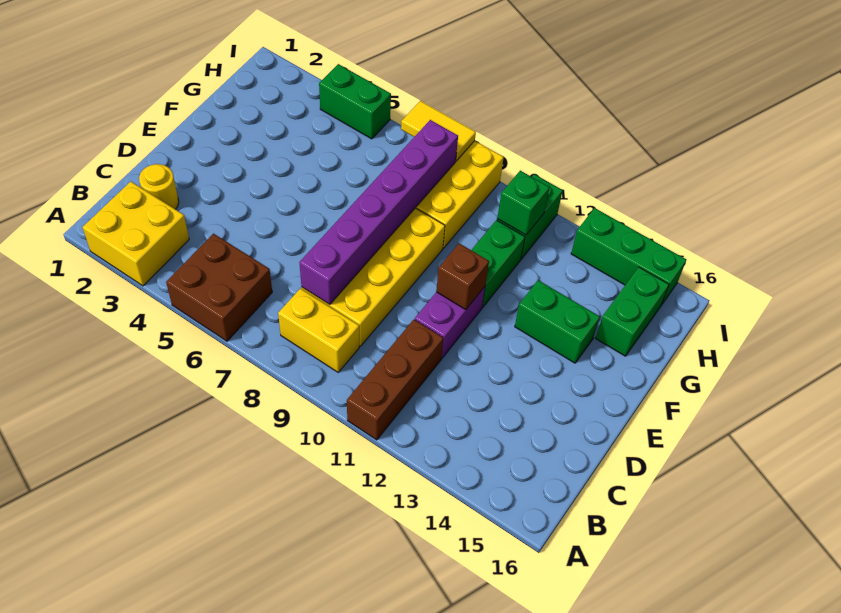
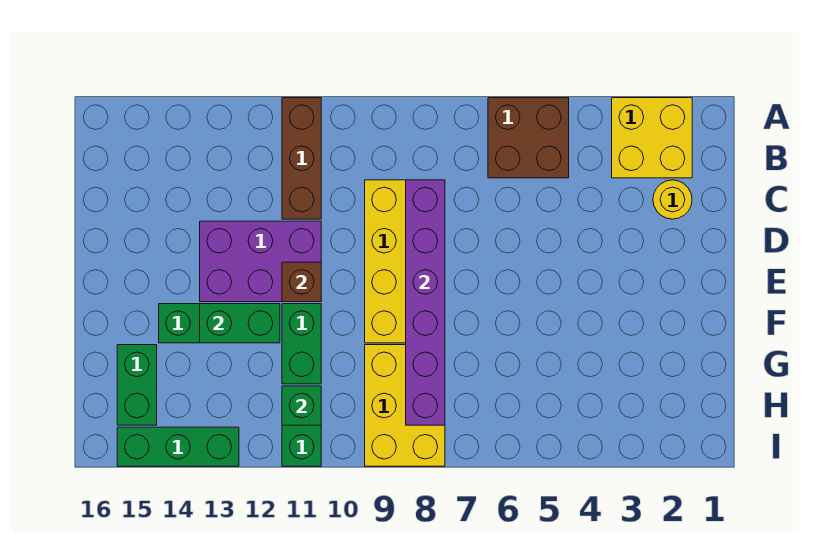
yellow brick B8:B9 level 1 -> none
purple brick D11:E11 level 1 -> purple brick D11:E13 level 1
green brick I4:I5 level 1 -> green brick F12:F13 level 2
yellow tile I7:I8 level 2 -> none

